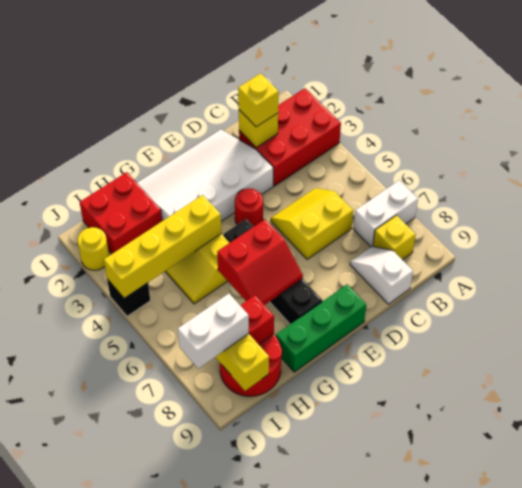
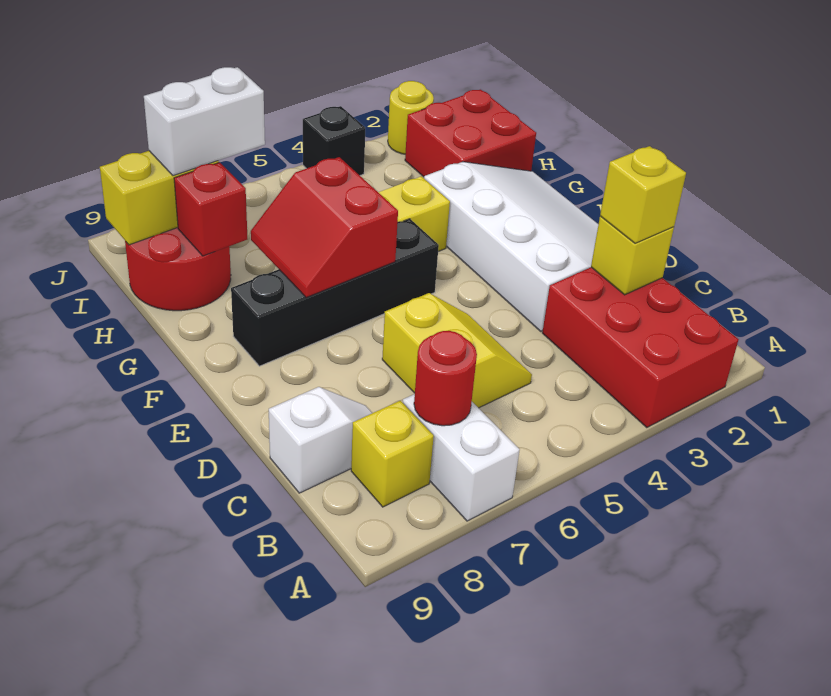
red round brick E4 level 1 -> red round brick B7 level 2
green brick E9:G9 level 1 -> none
yellow brick G4:J4 level 2 -> none
white brick I8:J8 level 3 -> white brick I7:I8 level 3

